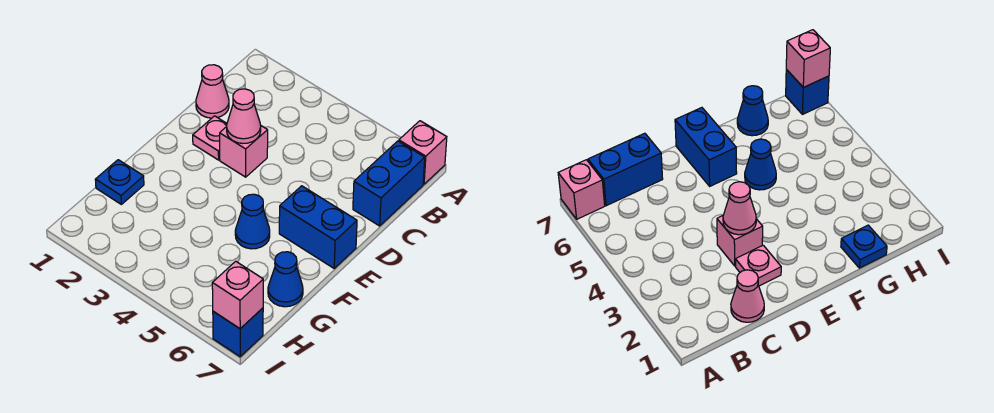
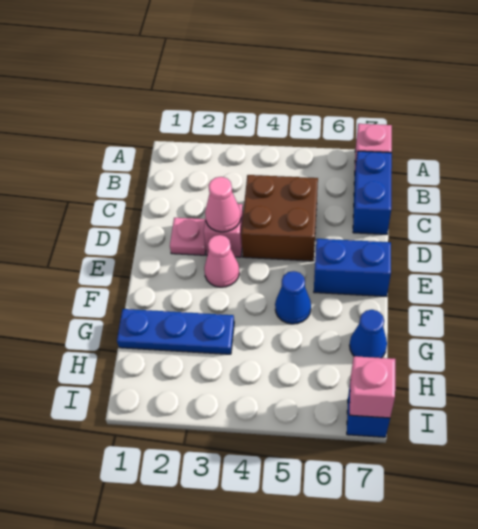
pink cone C1 level 1 -> pink cone E3 level 1
none -> brown brick C4:D5 level 1
blue plate G1 level 1 -> blue plate G1:G3 level 1

